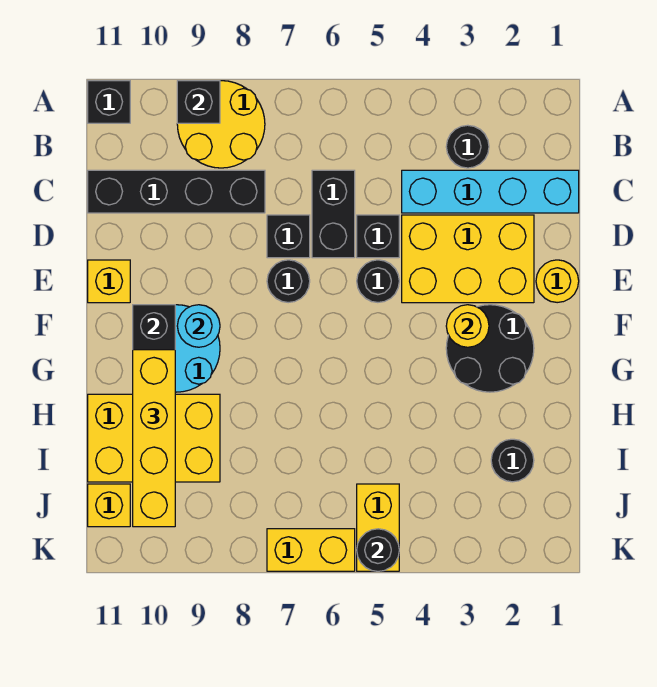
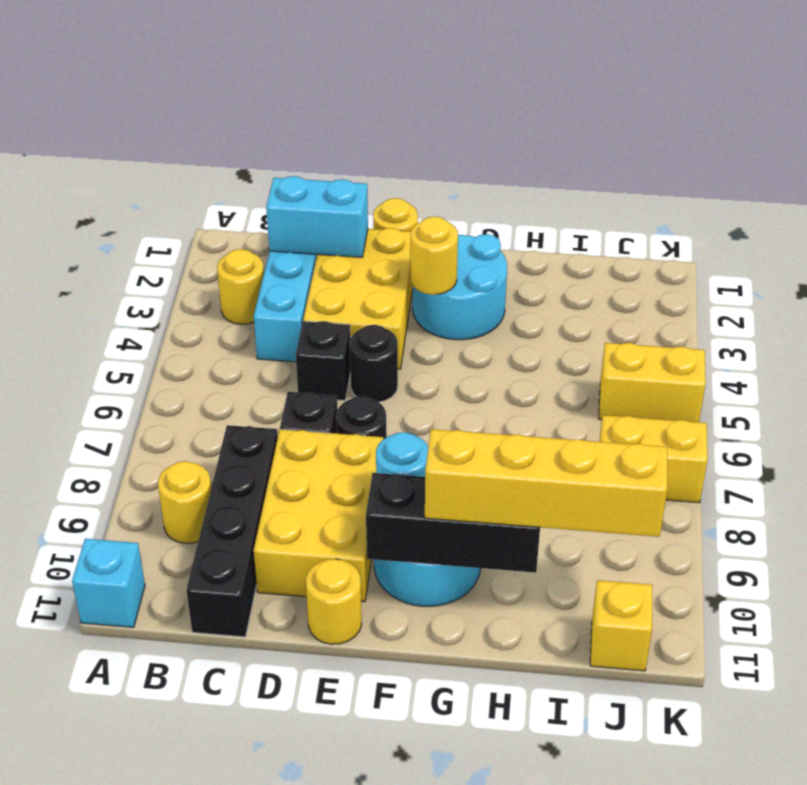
yellow round brick A8:B9 level 1 -> yellow round brick B9 level 1
black brick A9 level 2 -> none
black brick A11 level 1 -> cyan brick A11 level 1
black round brick B3 level 1 -> yellow round brick B3 level 1
none -> cyan brick C2:D2 level 2
black brick C6:D6 level 1 -> none
yellow brick E11 level 1 -> yellow round brick E11 level 1
black round brick F2:G3 level 1 -> cyan round brick F2:G3 level 1
yellow brick H9:I11 level 1 -> yellow brick D8:E10 level 1
black round brick I2 level 1 -> none
black round brick K5 level 2 -> none
yellow brick K6:K7 level 1 -> yellow brick J7:K7 level 1

